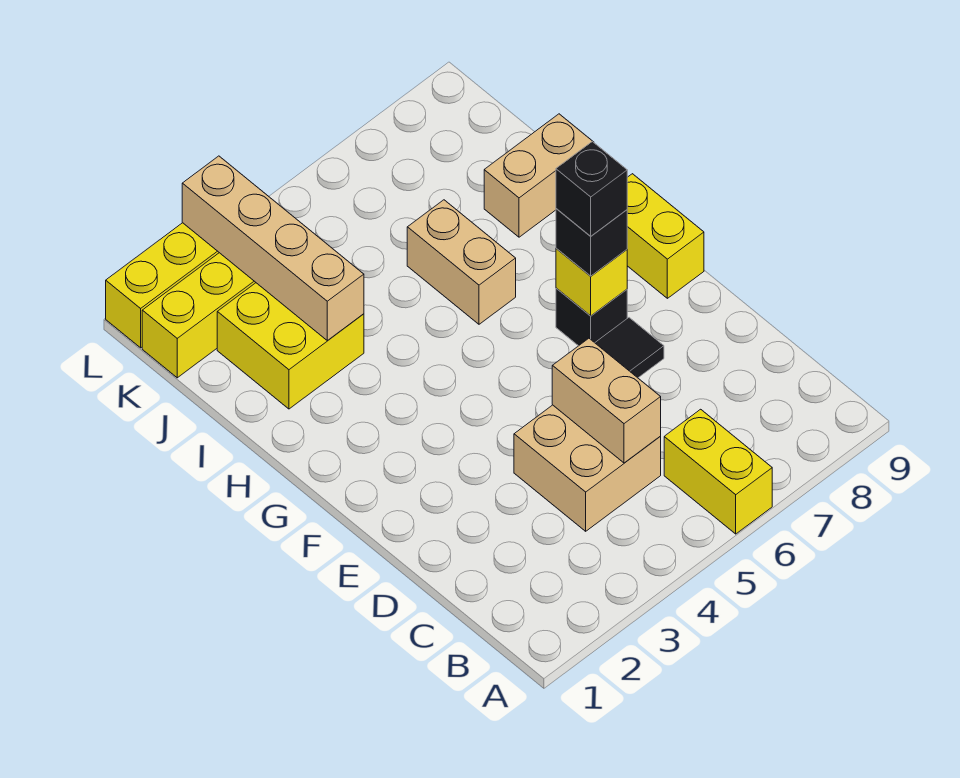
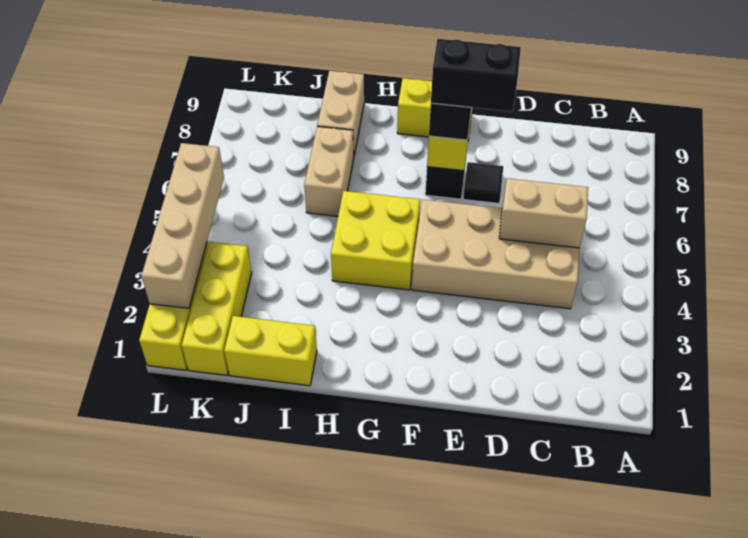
yellow brick A6:B6 level 1 -> yellow brick I1:J1 level 1
tan brick C4:D5 level 1 -> tan brick C4:F5 level 1
black brick F7 level 4 -> black brick E7:F7 level 4
tan brick H6:I6 level 1 -> tan brick I6:I7 level 1
yellow brick I2:J3 level 1 -> yellow brick G4:H5 level 1
tan brick I3:L3 level 2 -> tan brick L2:L5 level 2

